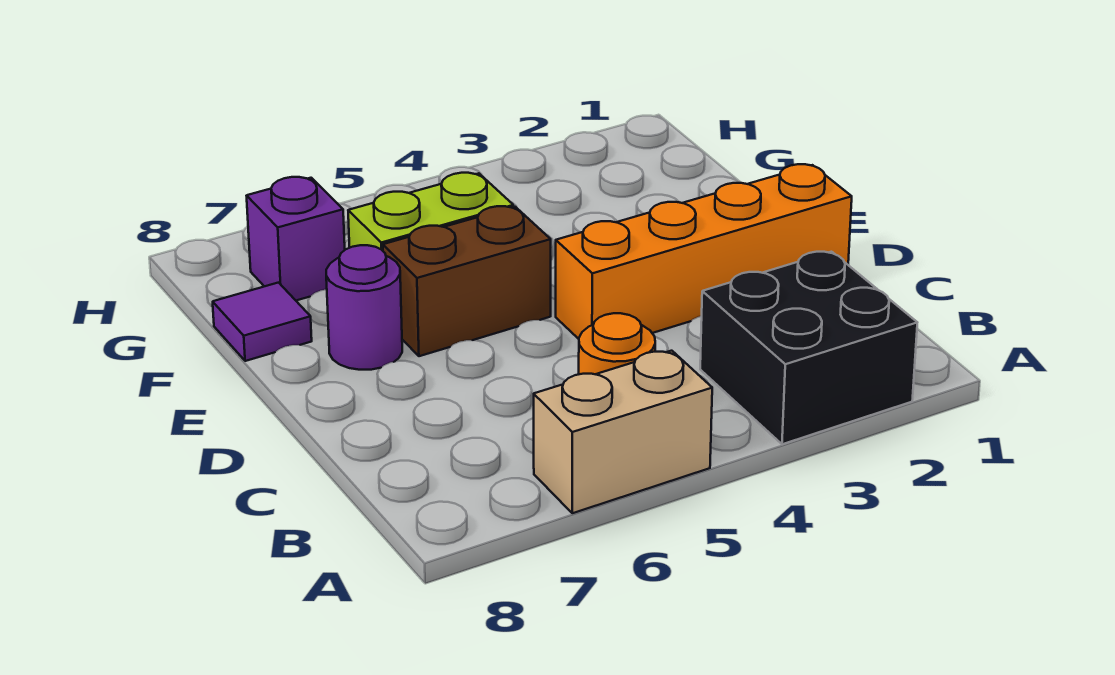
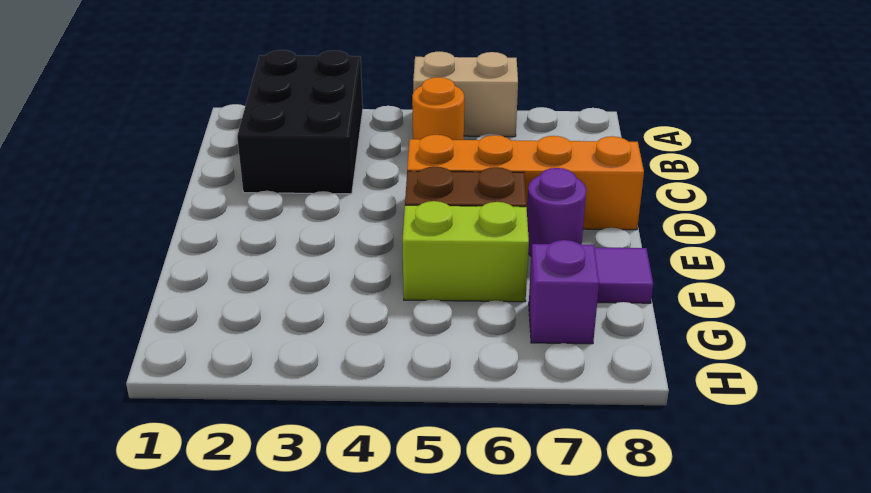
black brick A2:B3 level 1 -> black brick A2:C3 level 1
orange brick D1:D4 level 1 -> orange brick D5:D8 level 1

